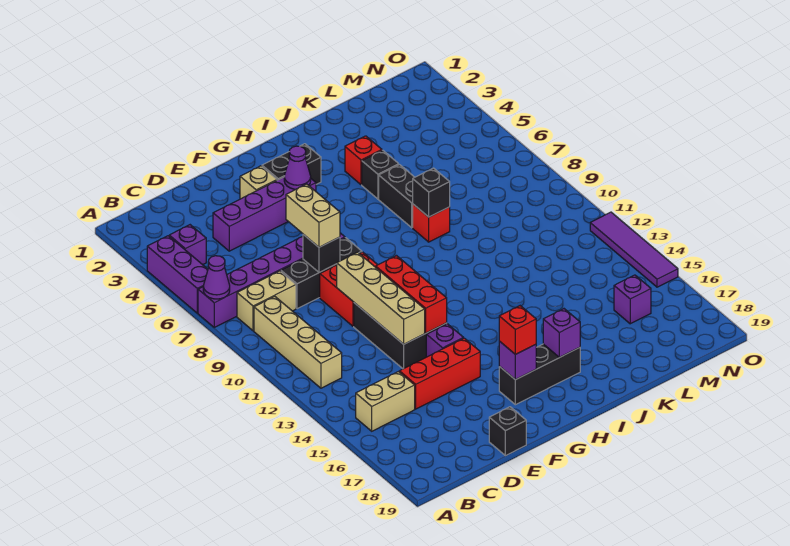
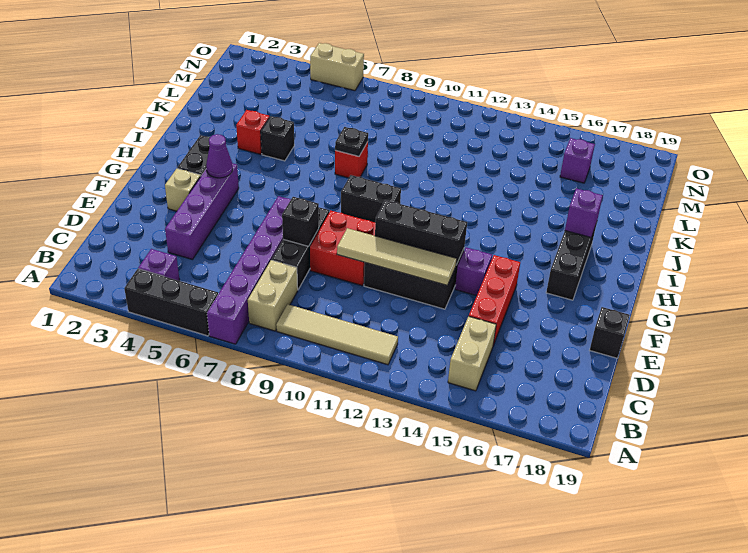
purple brick A4:A6 level 1 -> black brick A4:A6 level 1
purple cone A7 level 2 -> none
tan brick B9:B12 level 1 -> tan tile B9:B12 level 1
tan brick E7:E8 level 3 -> tan brick O5:O6 level 1
tan brick E10:E13 level 2 -> tan tile E10:E13 level 2
red brick F11:F13 level 2 -> black brick F11:F13 level 2
purple brick G17 level 2 -> none
red brick G17 level 3 -> none
black brick J6:J7 level 1 -> black brick H9:H10 level 1
black brick J8 level 2 -> black plate J8 level 2
purple tile O12:O15 level 1 -> none

